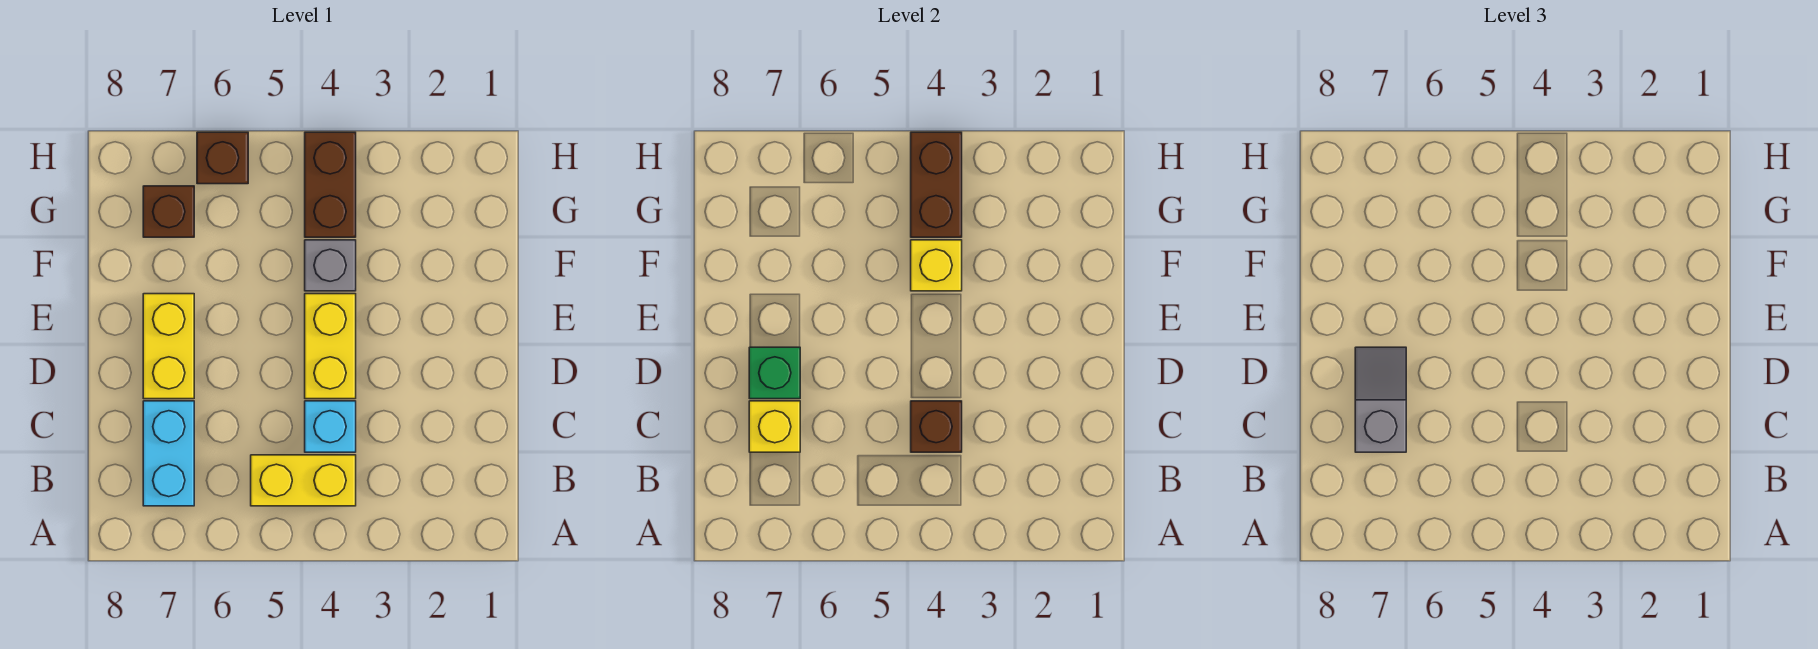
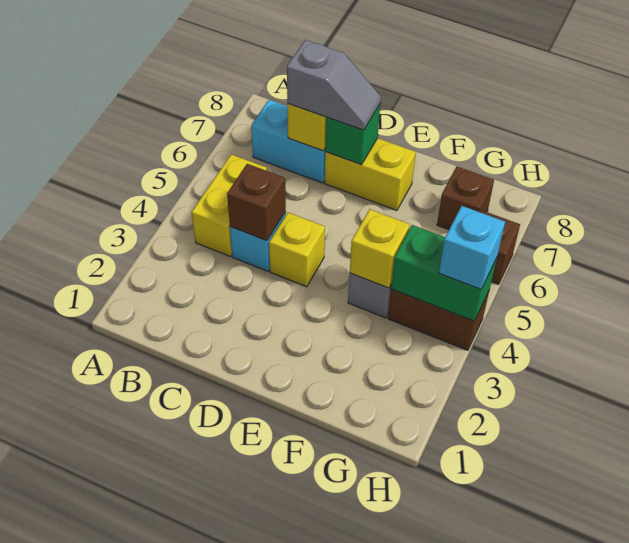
yellow brick D4:E4 level 1 -> yellow brick D4 level 1
brown brick G4:H4 level 2 -> green brick G4:H4 level 2
none -> cyan brick H4 level 3

